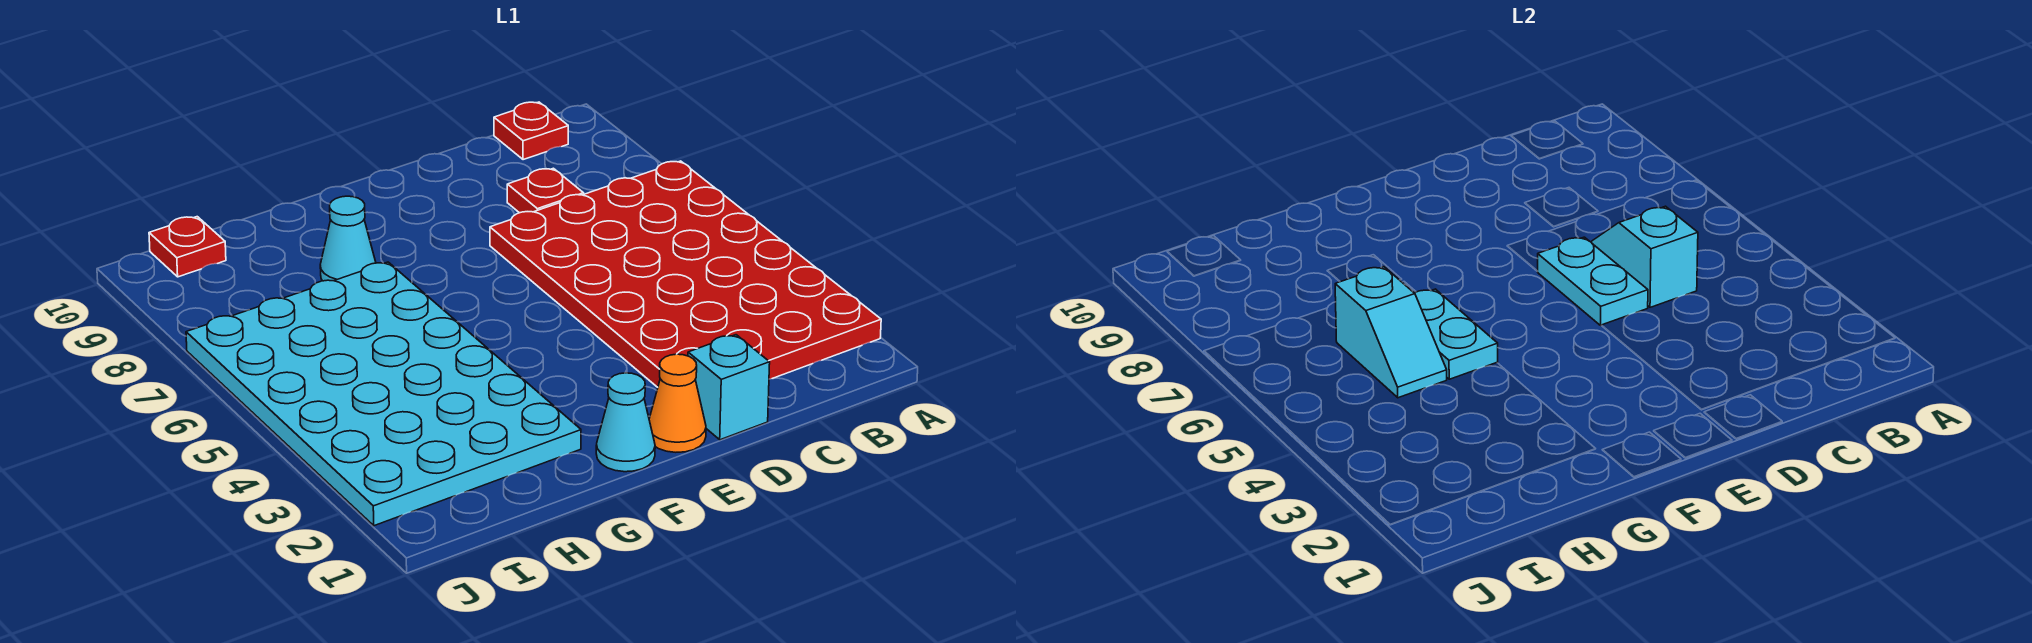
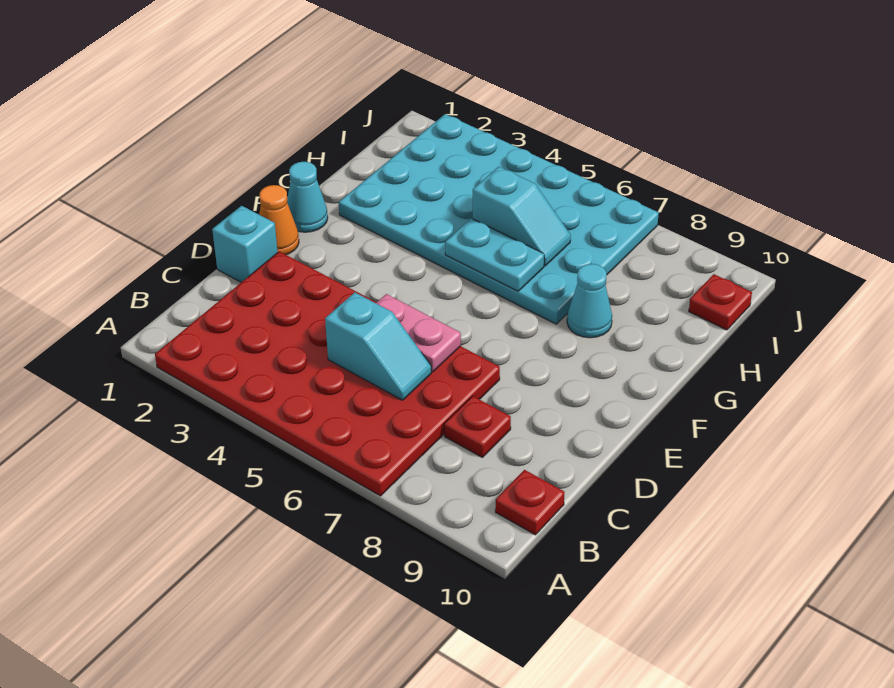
cyan plate D5:D6 level 2 -> pink plate D5:D6 level 2
cyan slope H5:H6 level 2 top 6 -> cyan slope H5:H6 level 2 top 5

